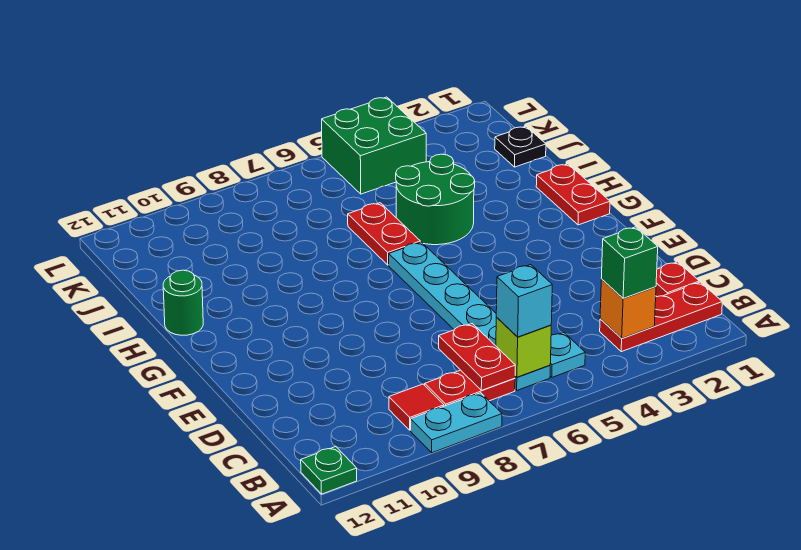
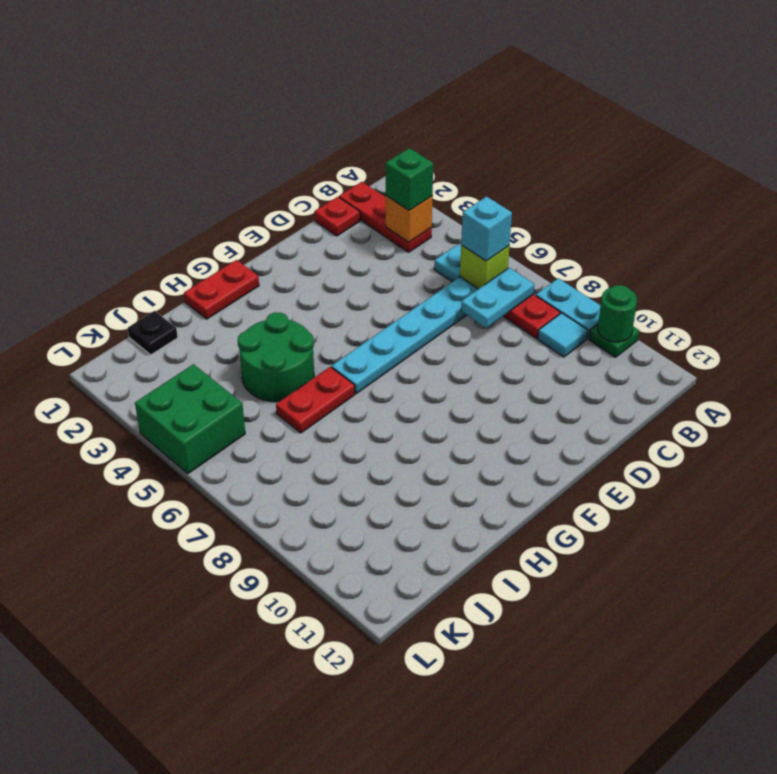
green plate A12 level 1 -> green plate A10 level 1
red plate B7:C7 level 2 -> cyan plate B7:C7 level 2
red tile B9 level 1 -> cyan tile B9 level 1
green round brick H12 level 1 -> green round brick A10 level 2

